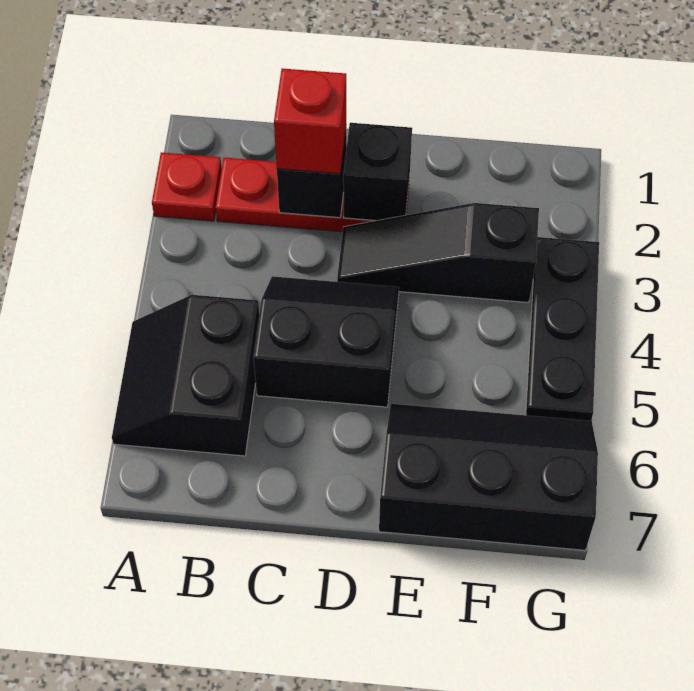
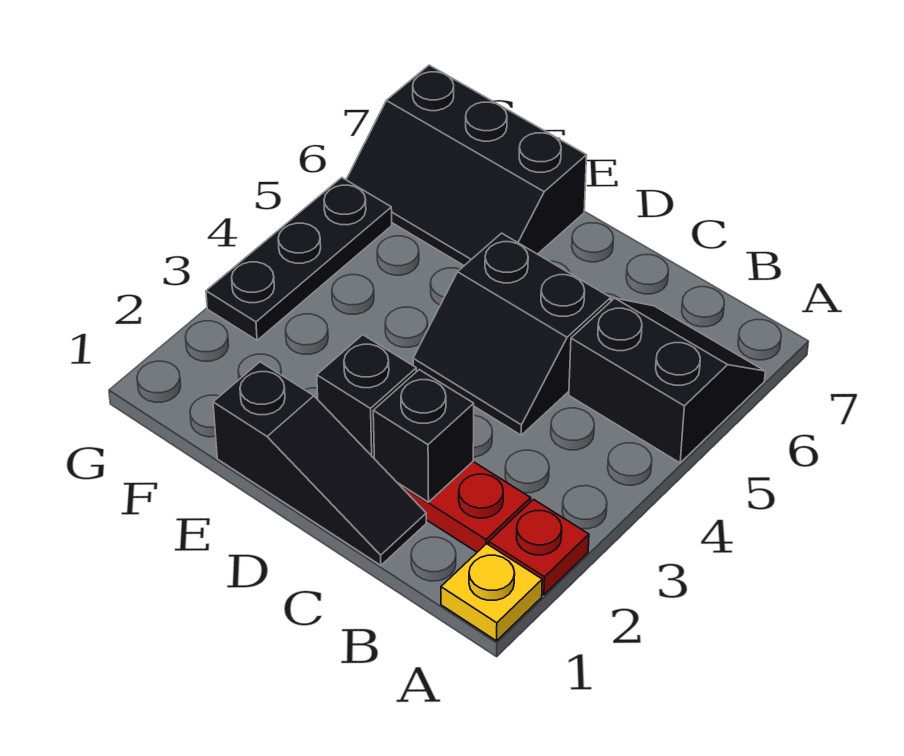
none -> yellow plate A1 level 1
black slope A5:B6 level 1 top B -> black slope A5:B6 level 1 top 5
red brick C2 level 3 -> none
black slope D3:F3 level 1 top F -> black slope C1:E1 level 1 top E

